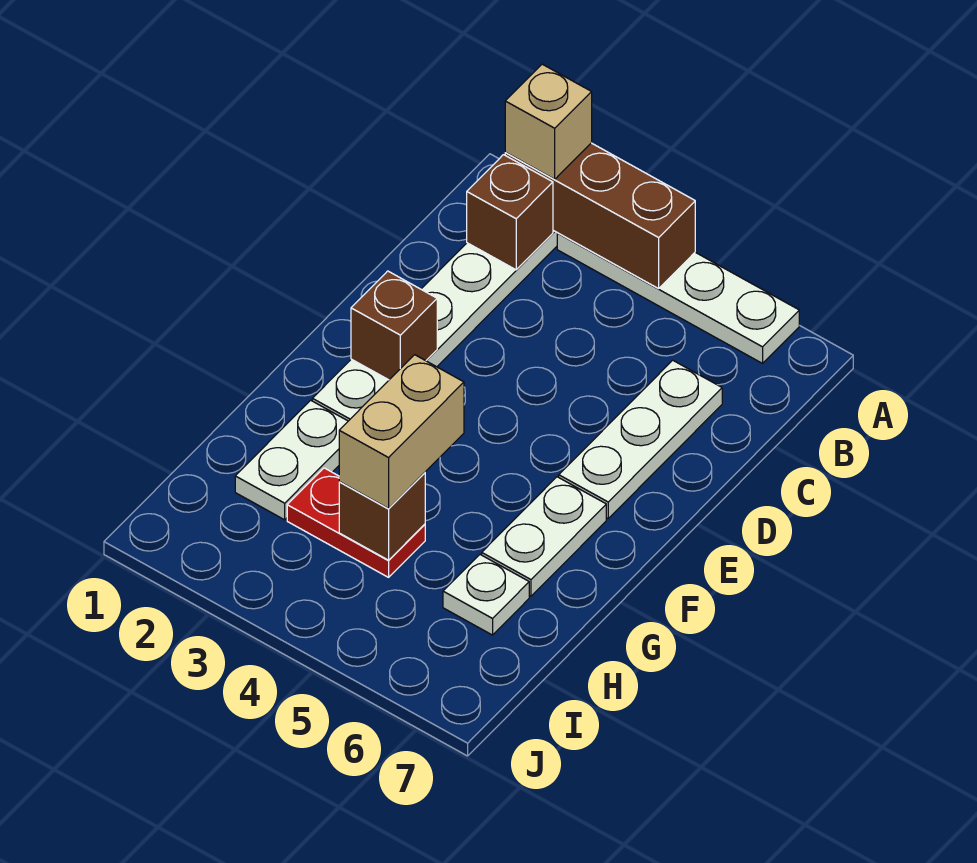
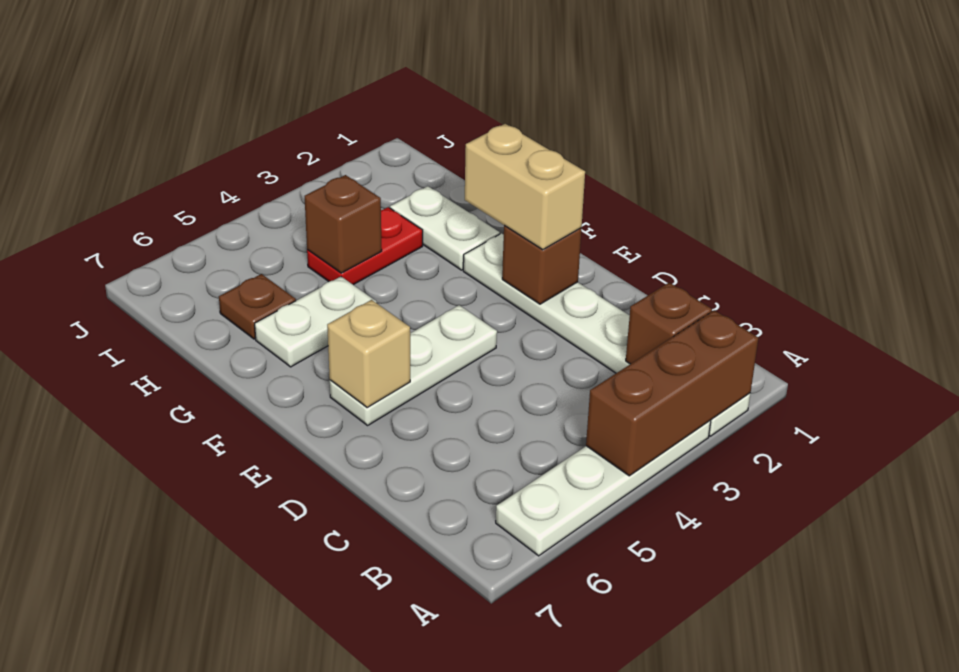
tan brick A2 level 3 -> tan brick E6 level 2
white plate C6:E6 level 1 -> white plate E4:E6 level 1
white plate F6:G6 level 1 -> white plate G5:G6 level 1
tan brick G4:H4 level 3 -> tan brick E2:F2 level 3
white plate H6 level 1 -> brown plate H6 level 1

